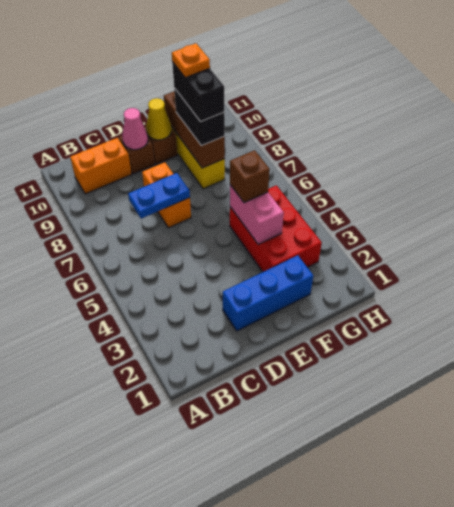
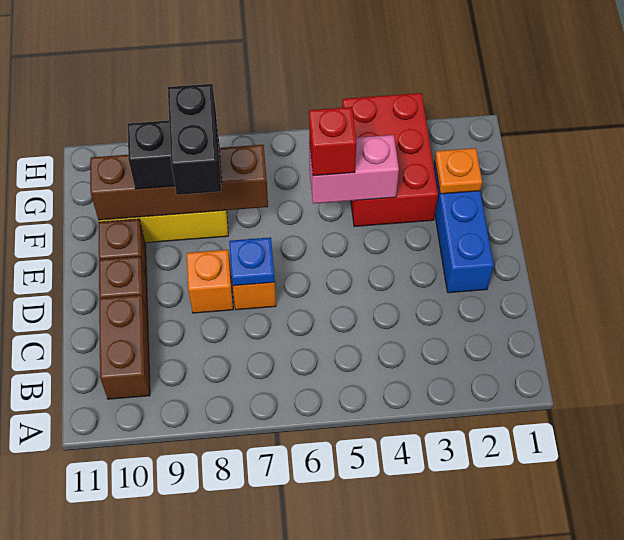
orange brick B10:C10 level 1 -> brown brick B10:C10 level 1
blue plate C7:D7 level 2 -> blue plate D7 level 2
pink cone D10 level 2 -> none
yellow cone E10 level 2 -> none
red brick F3:G5 level 1 -> red brick F3:H4 level 1
brown brick F5 level 3 -> red brick F5 level 3
brown brick F8:F10 level 2 -> brown brick F7:F10 level 2
black brick F8:F9 level 4 -> black brick E8:F8 level 4
orange plate F9 level 5 -> orange plate F2 level 2

